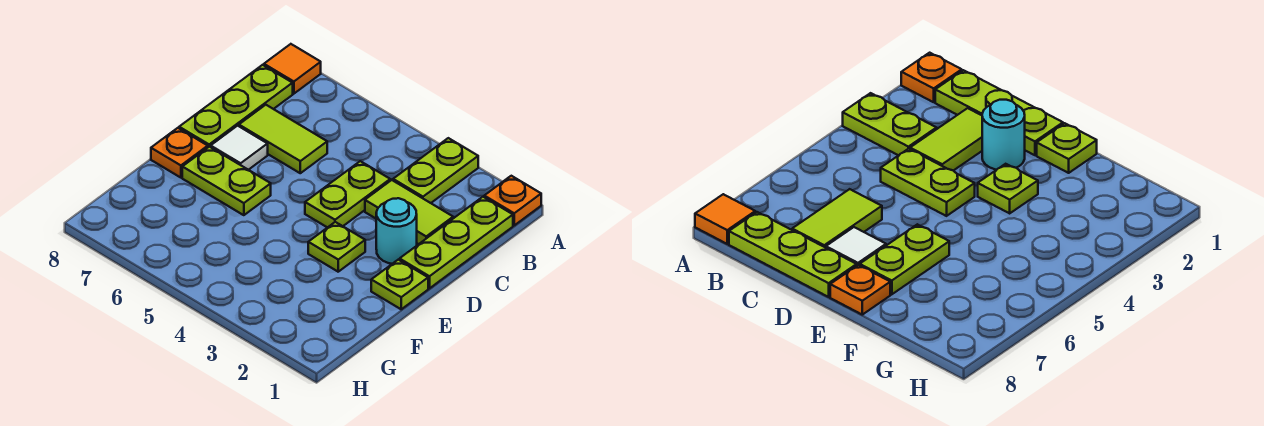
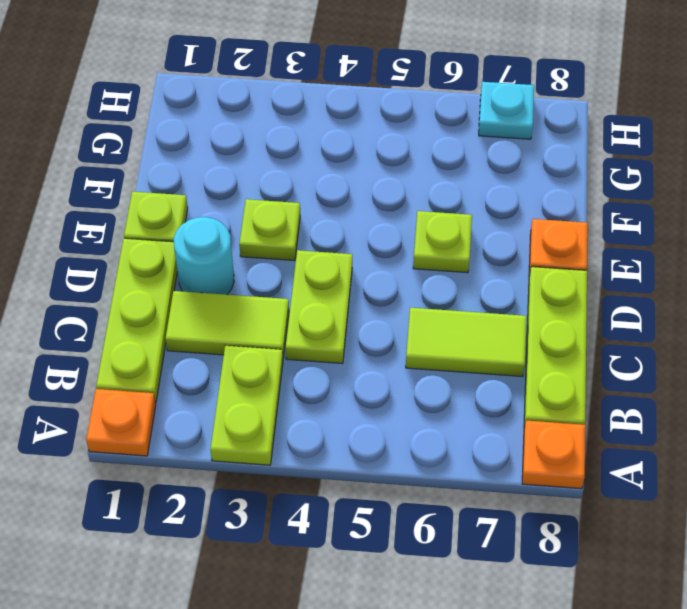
orange tile A8 level 1 -> orange plate A8 level 1
white tile D7 level 1 -> none
lime plate E6:E7 level 1 -> lime plate E6 level 1
none -> cyan plate H7 level 1

